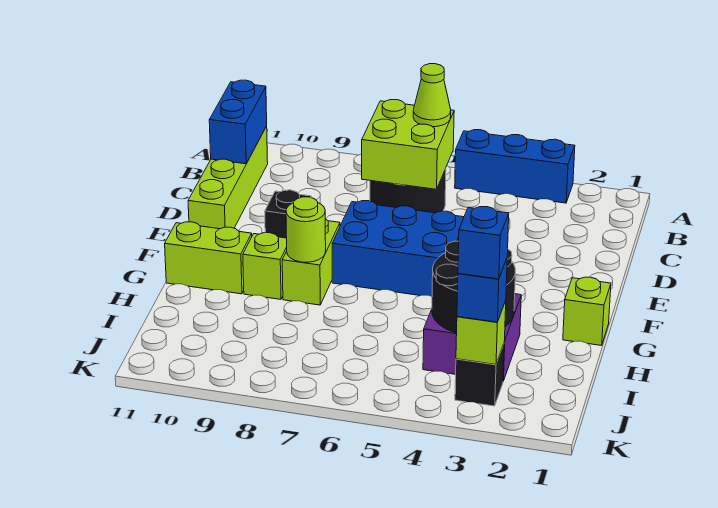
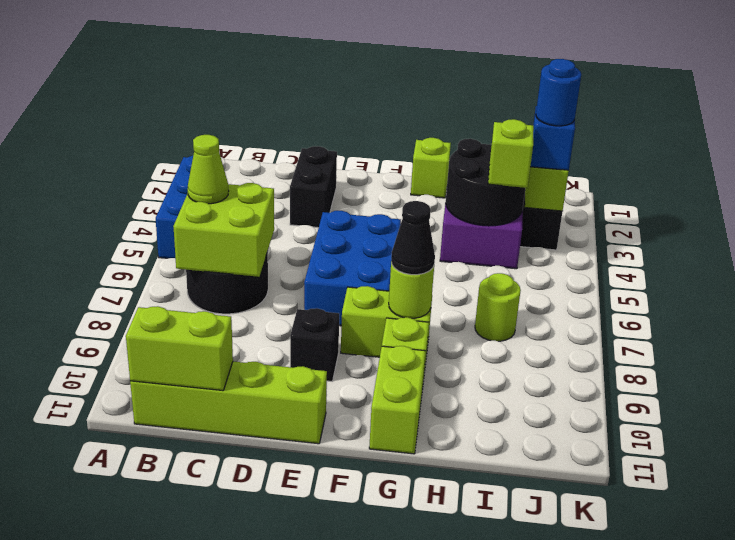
blue brick B11:C11 level 2 -> lime brick B11:C11 level 2
none -> black brick D2:D3 level 1
none -> black cone G8 level 3
none -> lime brick I4 level 3
none -> lime round brick I7 level 1
blue brick J3 level 4 -> blue round brick J3 level 4

